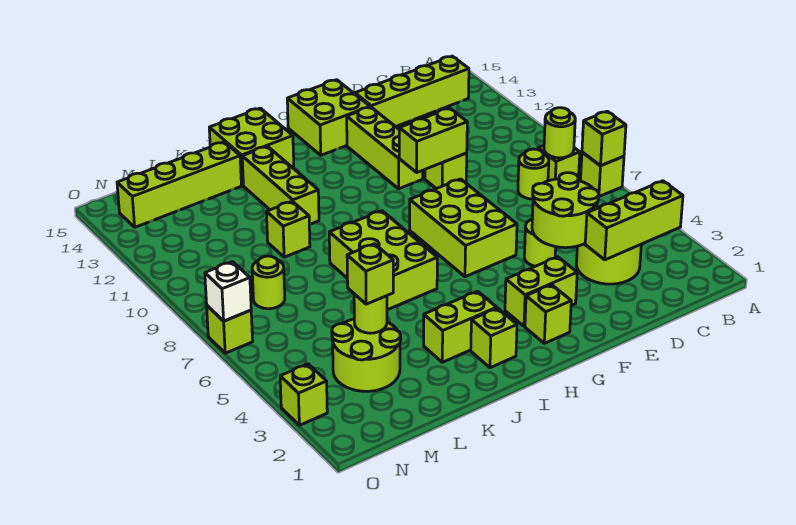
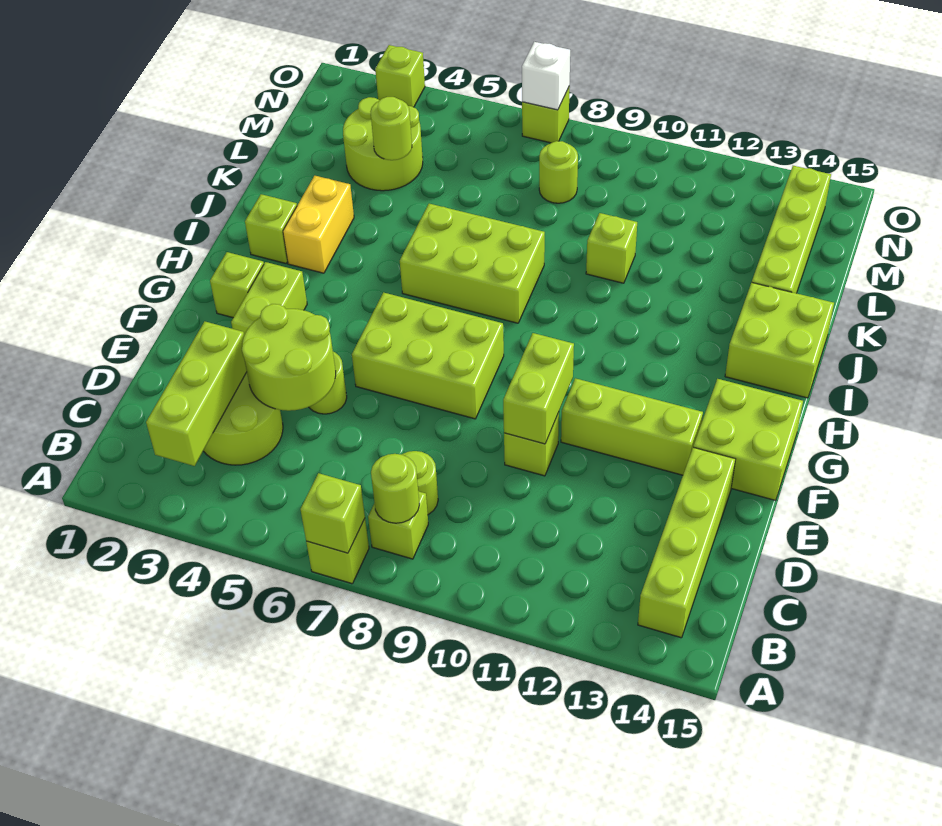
lime brick I3:J3 level 1 -> yellow brick I3:J3 level 1
lime brick J11:J13 level 1 -> none
lime brick L4 level 3 -> none

